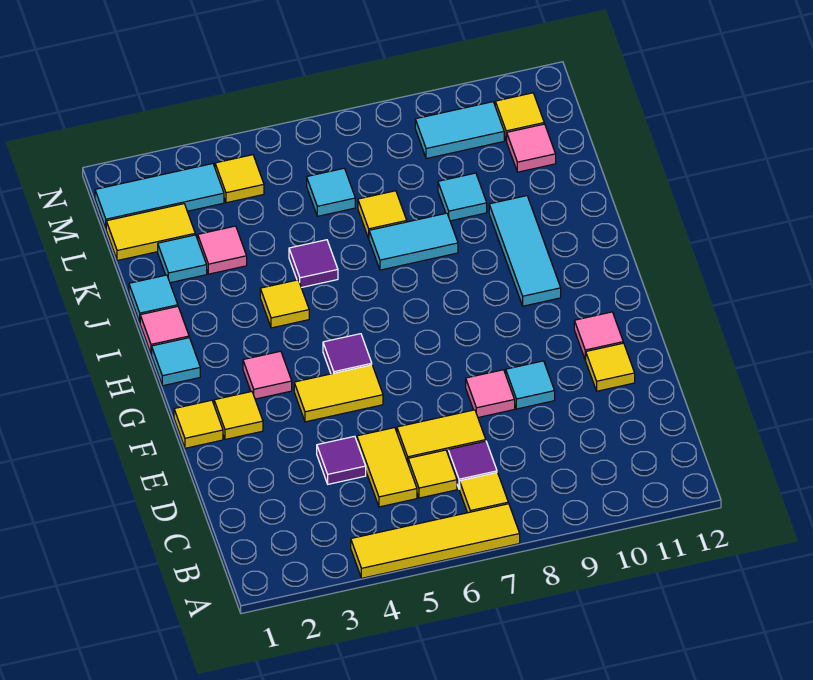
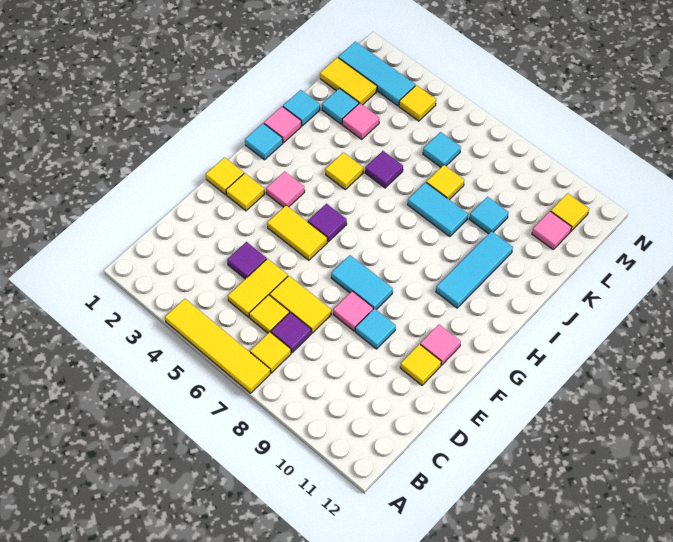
cyan tile M9:M10 level 1 -> cyan tile F7:F8 level 1

